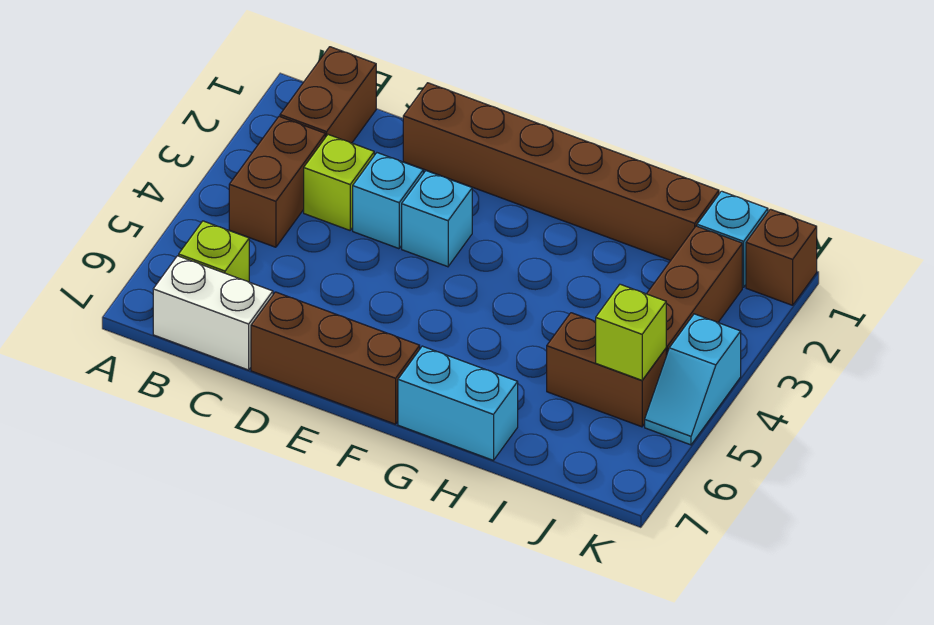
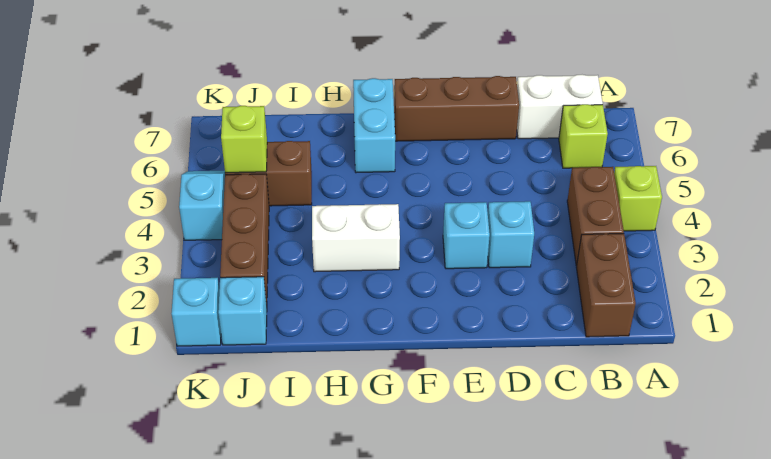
lime brick C3 level 1 -> lime brick A4 level 1
brown brick D1:I1 level 1 -> none
none -> white brick G3:H3 level 1
cyan brick G7:H7 level 1 -> cyan brick G6:G7 level 1
brown brick K1 level 1 -> cyan brick K1 level 1

